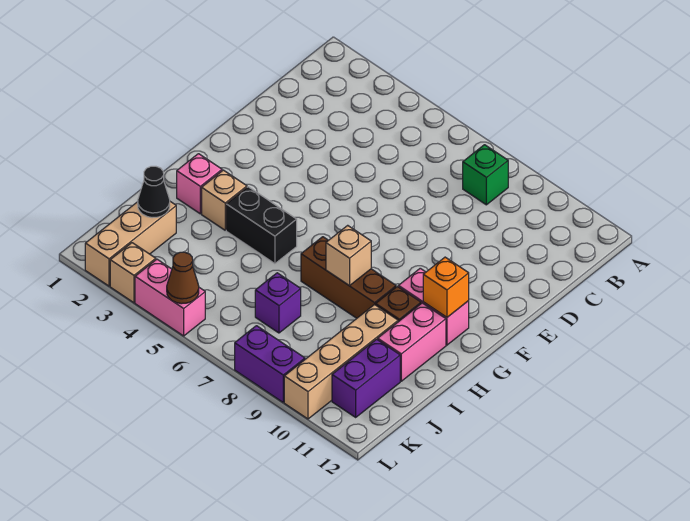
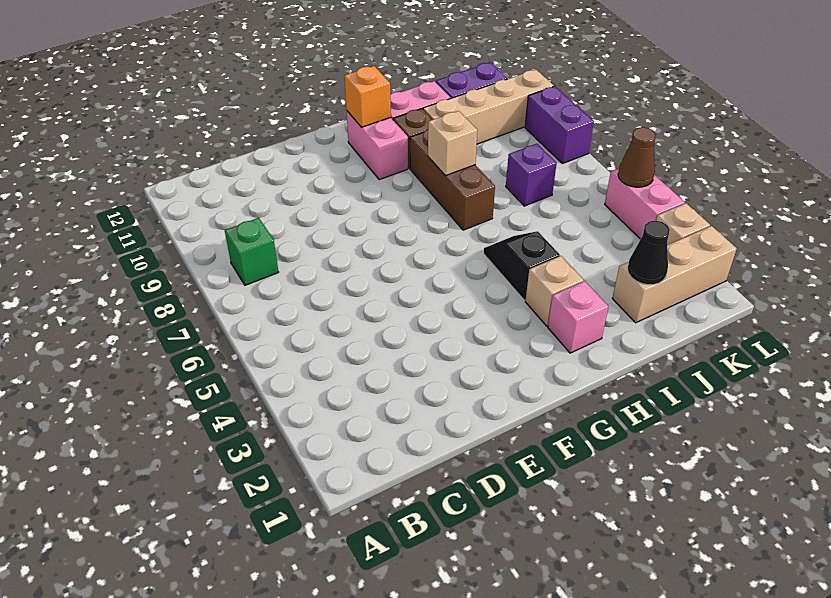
black brick H4:H5 level 1 -> black slope H4:H5 level 1 top 4

